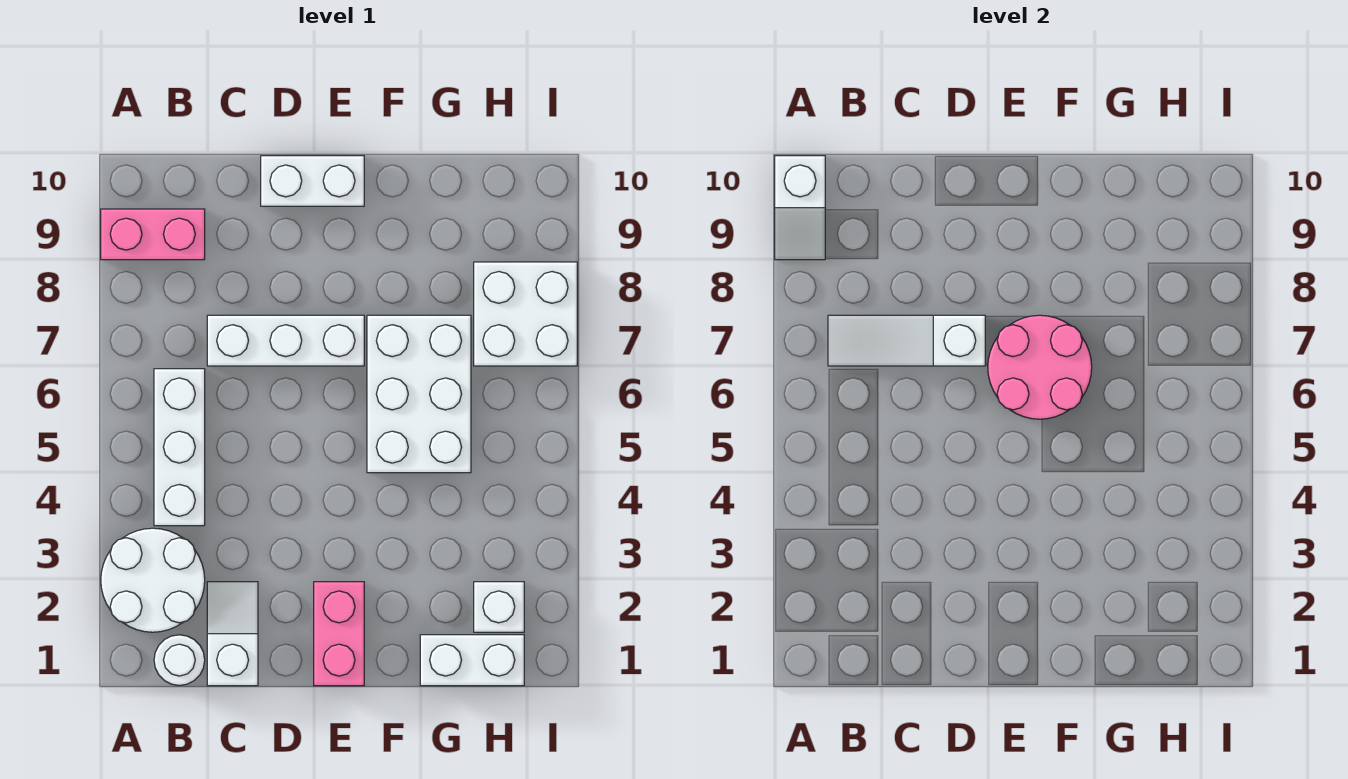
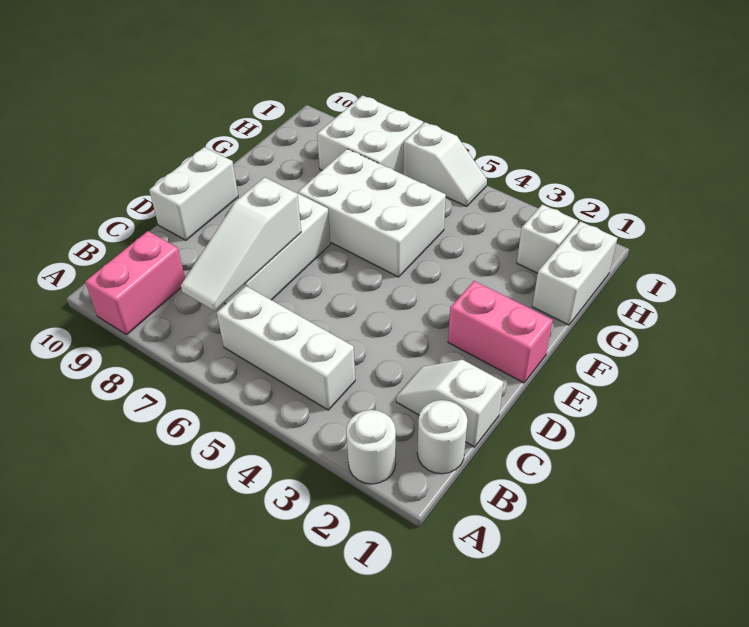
white round brick A2:B3 level 1 -> white round brick A2 level 1
white slope A9:A10 level 2 top 10 -> white slope I5:I6 level 1 top 6
pink round brick E6:F7 level 2 -> none

